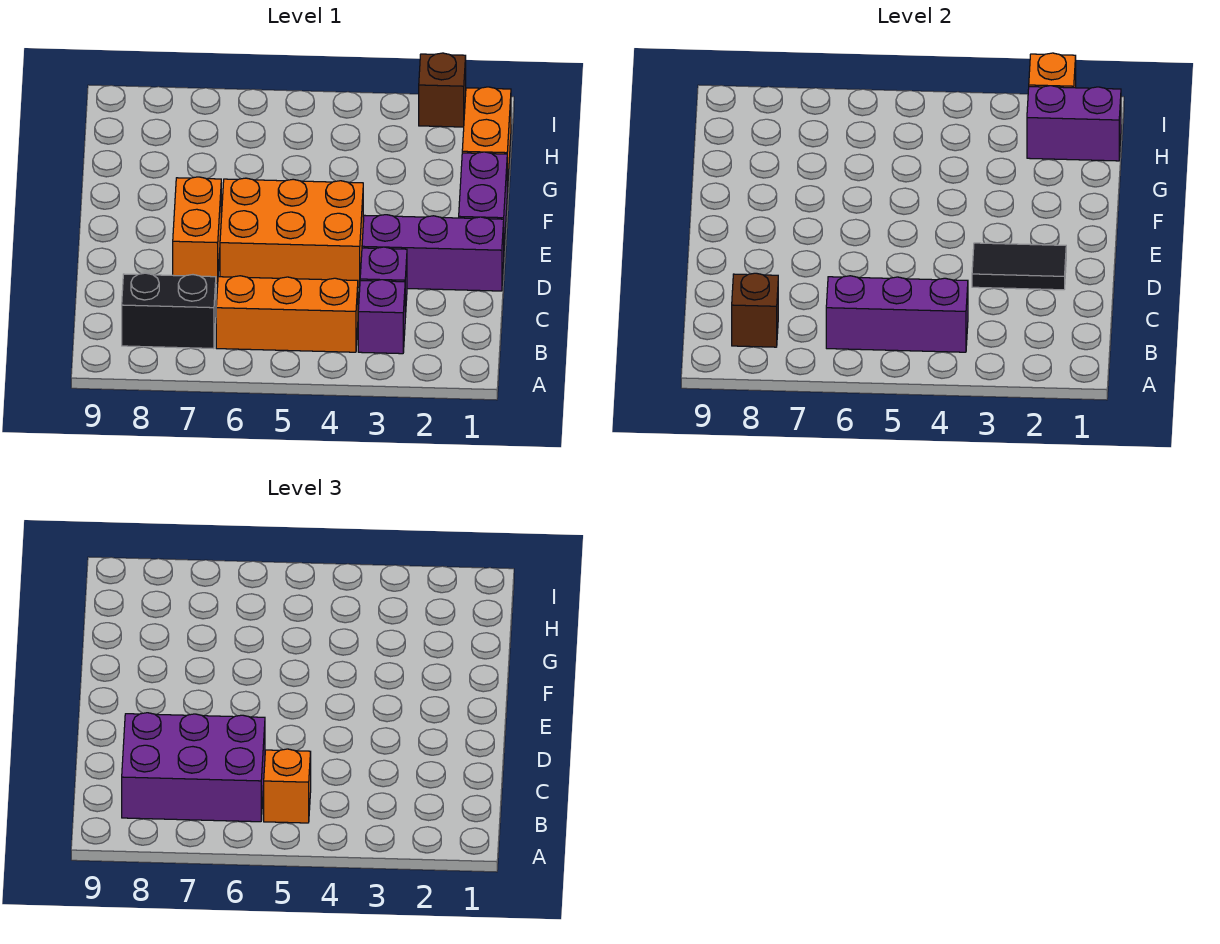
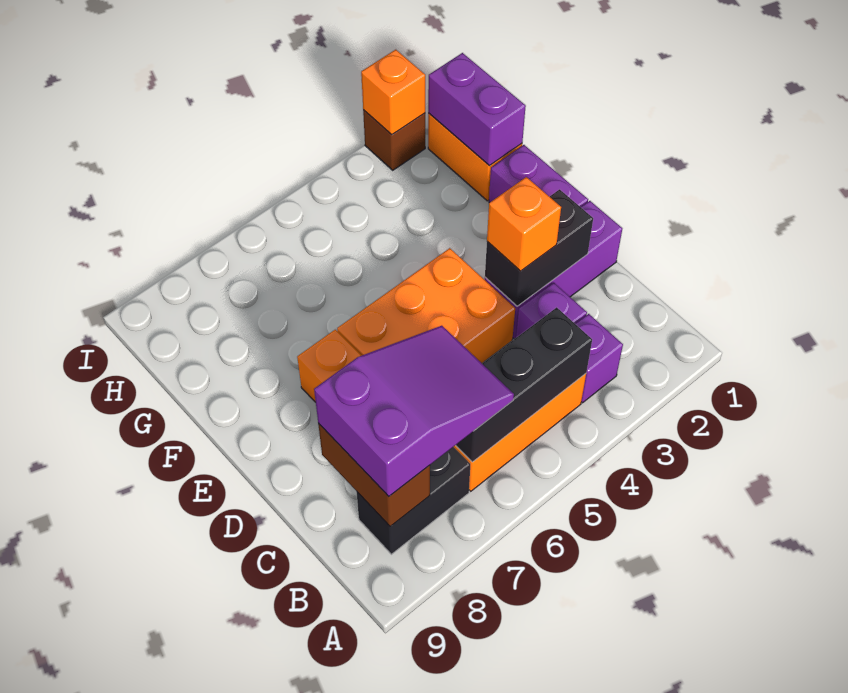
purple brick B4:B6 level 2 -> black brick B4:B6 level 2
orange brick B5 level 3 -> orange brick D3 level 3
purple brick B6:C8 level 3 -> purple slope B6:C8 level 3 top 8
brown brick B8 level 2 -> brown brick B8:C8 level 2
black tile D2:D3 level 2 -> black brick D2:D3 level 2
purple brick H1:H2 level 2 -> purple brick G1:H1 level 2

